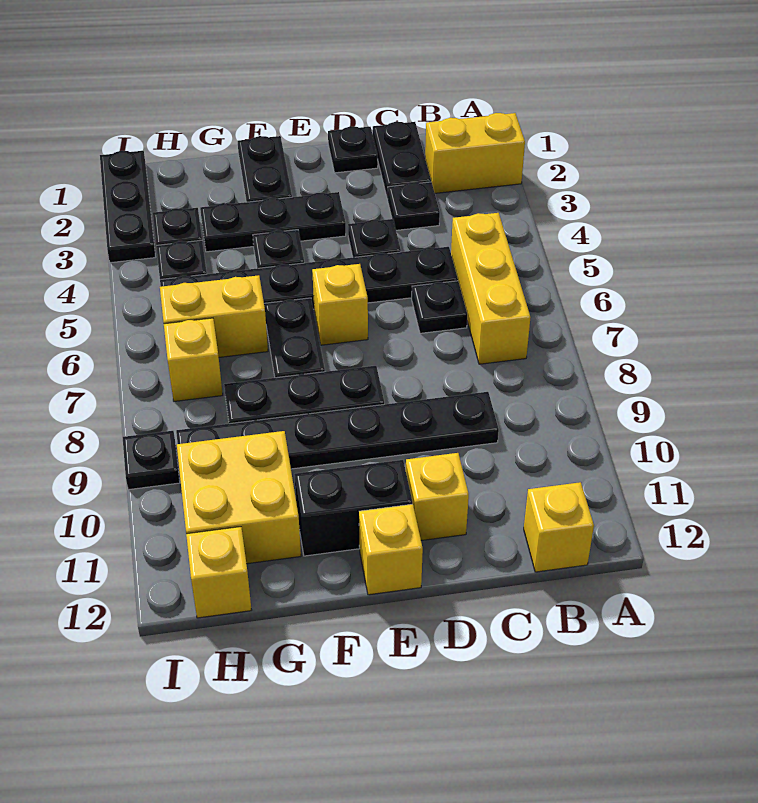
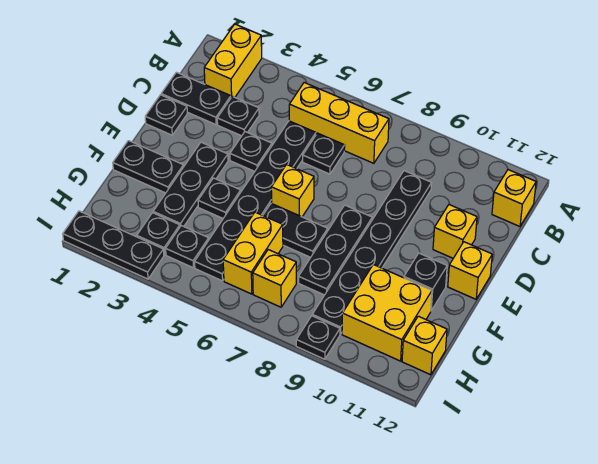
black brick E11:F11 level 1 -> black brick F11 level 1

